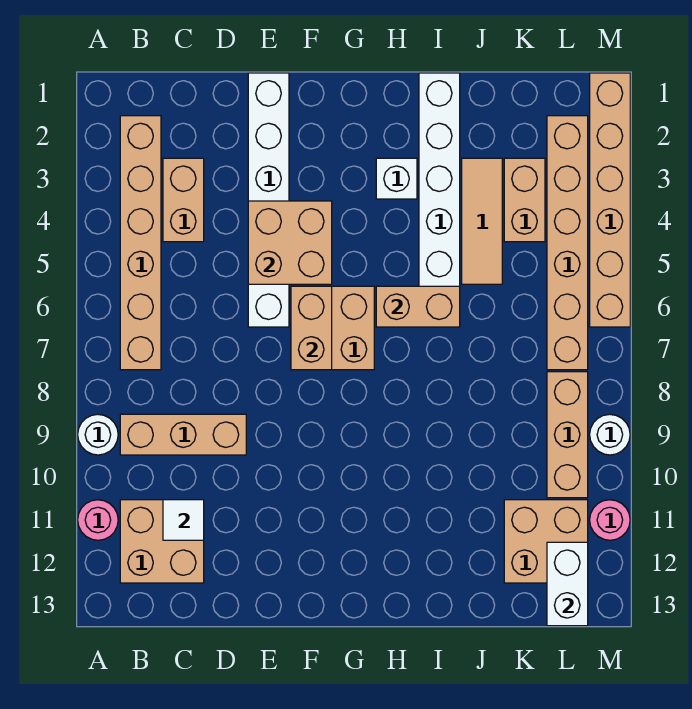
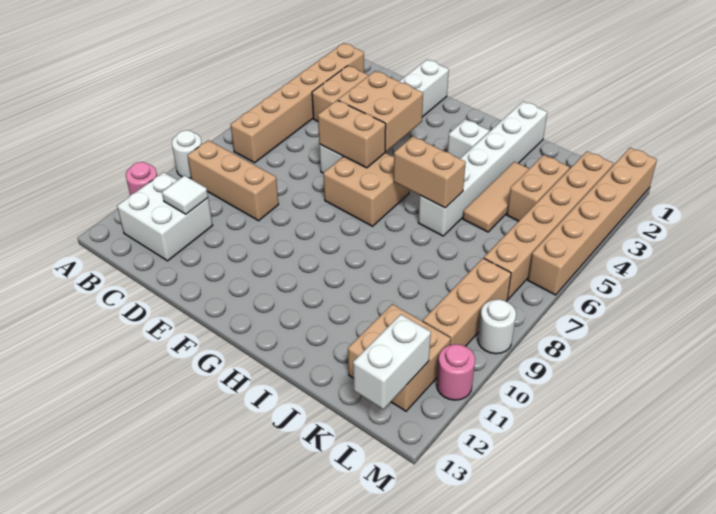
tan brick B11:C12 level 1 -> white brick B11:C12 level 1
tan brick F6:F7 level 2 -> tan brick E6:F6 level 2

